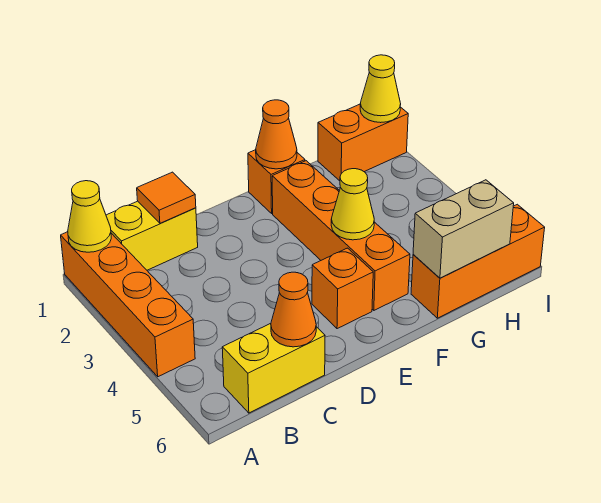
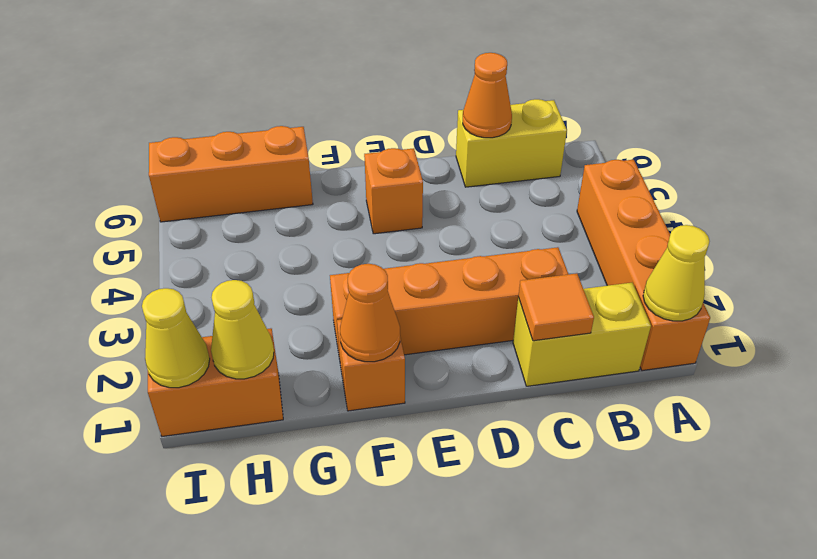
orange brick F2:F5 level 1 -> orange brick C2:F2 level 1
yellow cone F4 level 2 -> yellow cone H1 level 2
tan brick G6:H6 level 2 -> none

